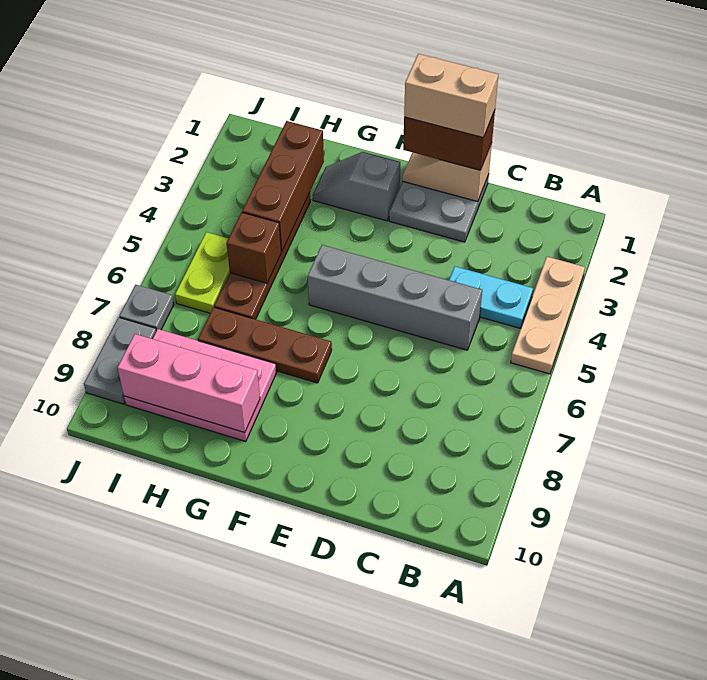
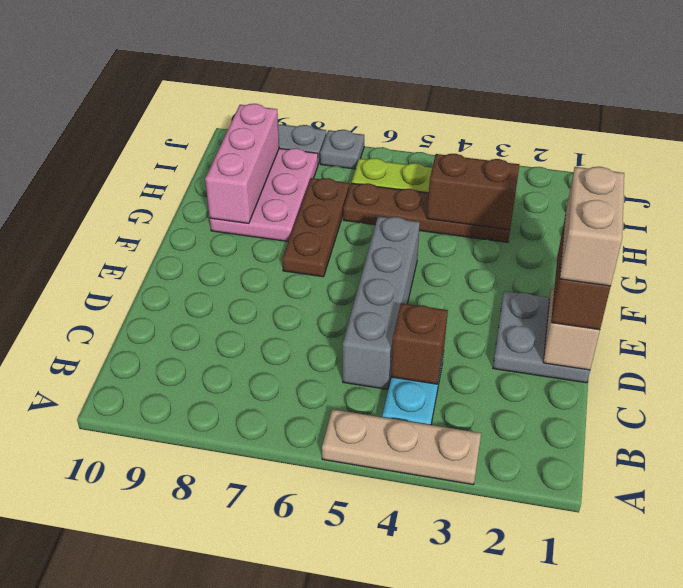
grey slope F2:G2 level 1 top F -> none
brown brick H2:H4 level 2 -> brown brick H3:H4 level 2
brown brick H5 level 2 -> brown brick C4 level 2

